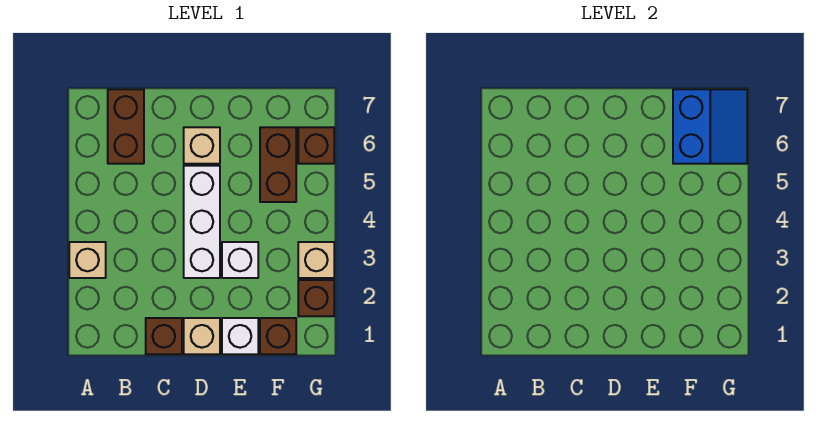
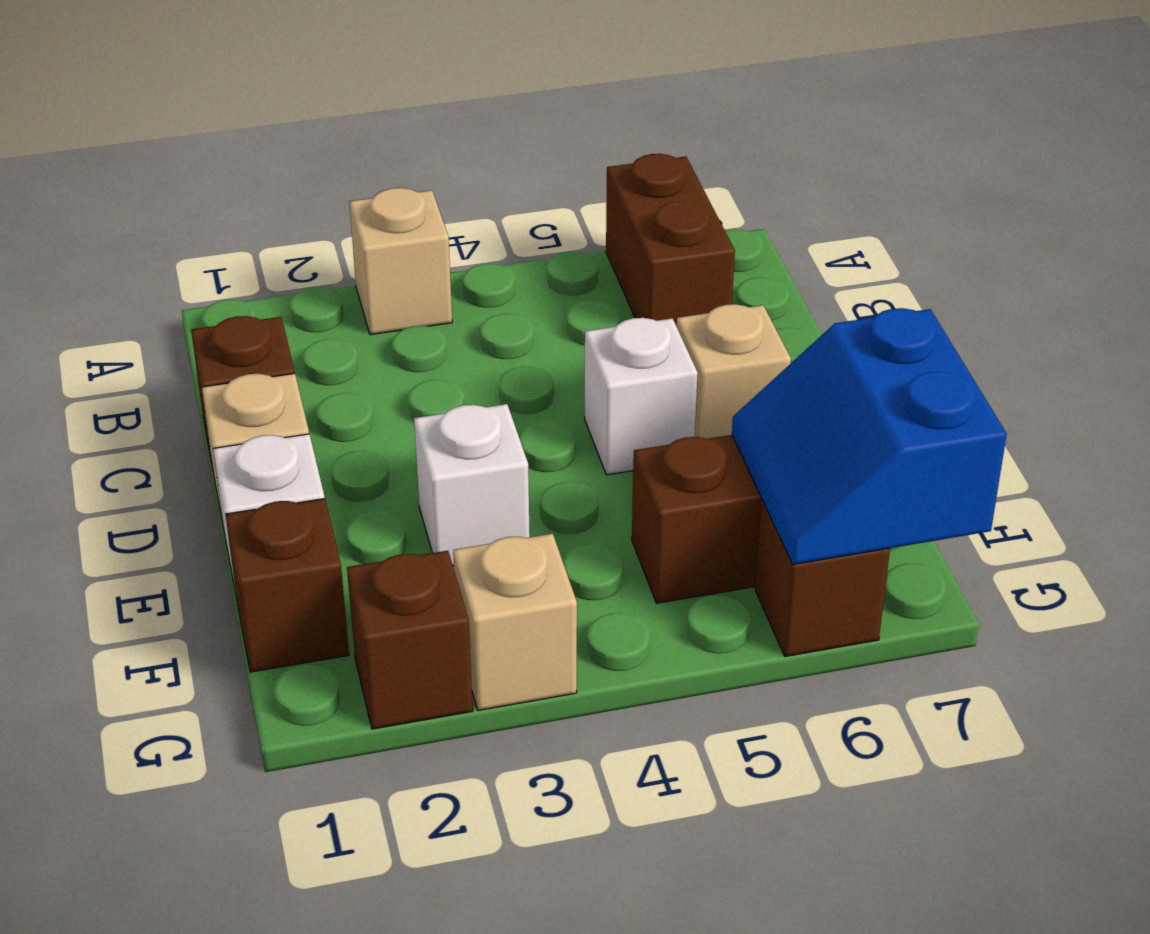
brown brick B6:B7 level 1 -> brown brick A6:B6 level 1
white brick D3:D5 level 1 -> white brick D5 level 1
blue slope F6:G7 level 2 top F -> blue slope F6:G7 level 2 top 7

